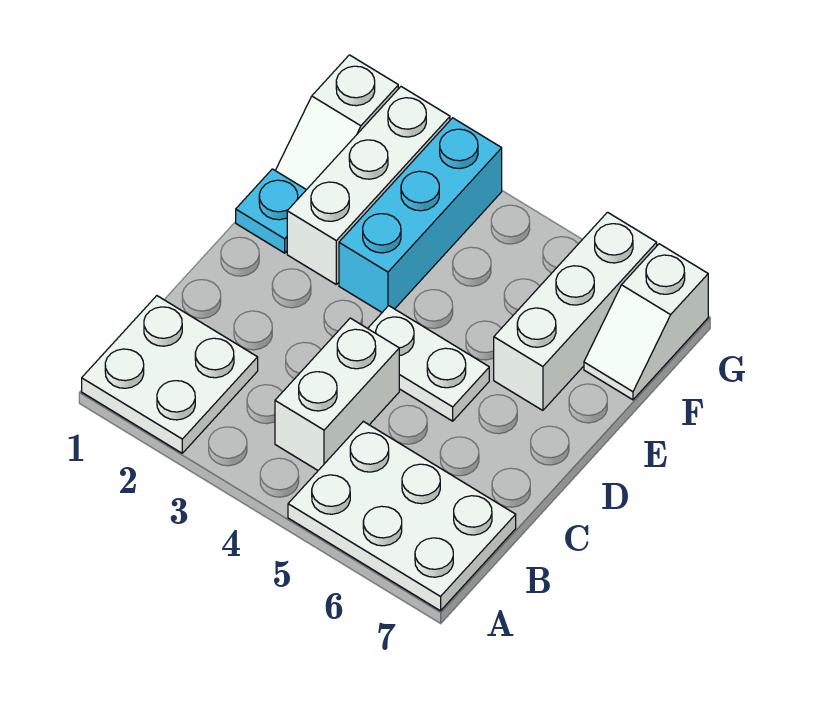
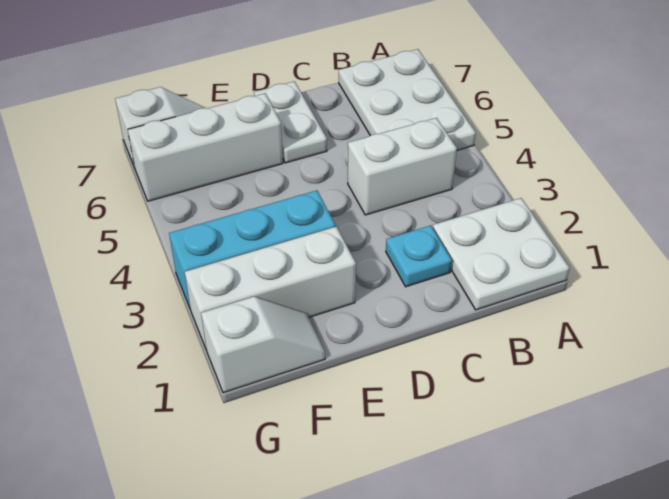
white plate D4:D5 level 1 -> white plate D6:D7 level 1
cyan plate E1 level 1 -> cyan plate C2 level 1

